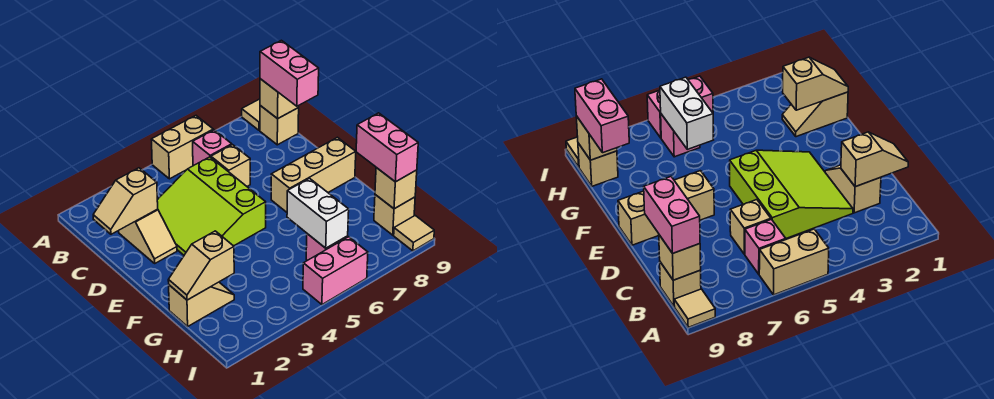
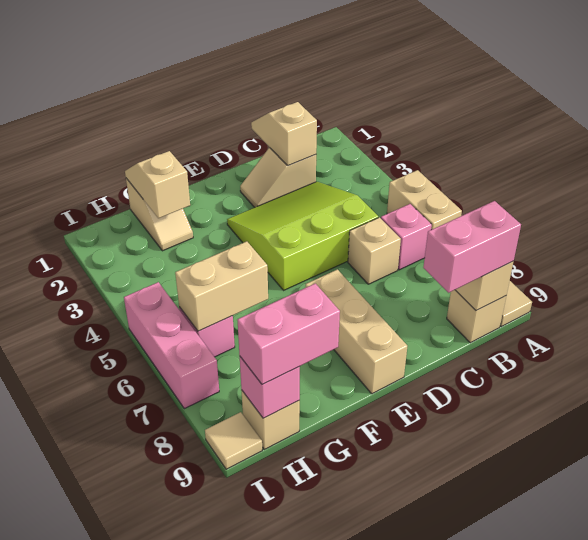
white brick G6:H6 level 2 -> tan brick G6:H6 level 2
tan brick H9 level 2 -> pink brick H9 level 2
pink brick I5:I6 level 1 -> pink brick I5:I7 level 1

